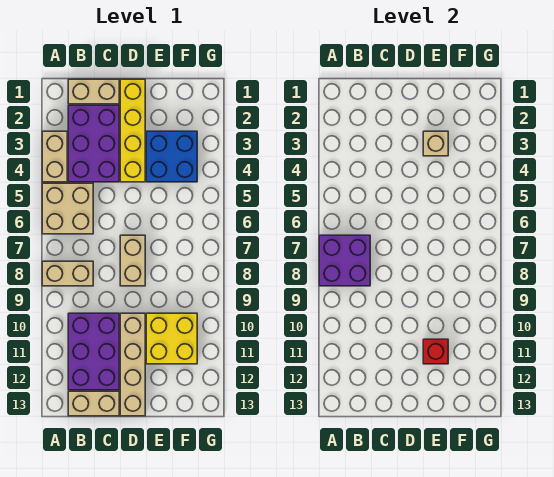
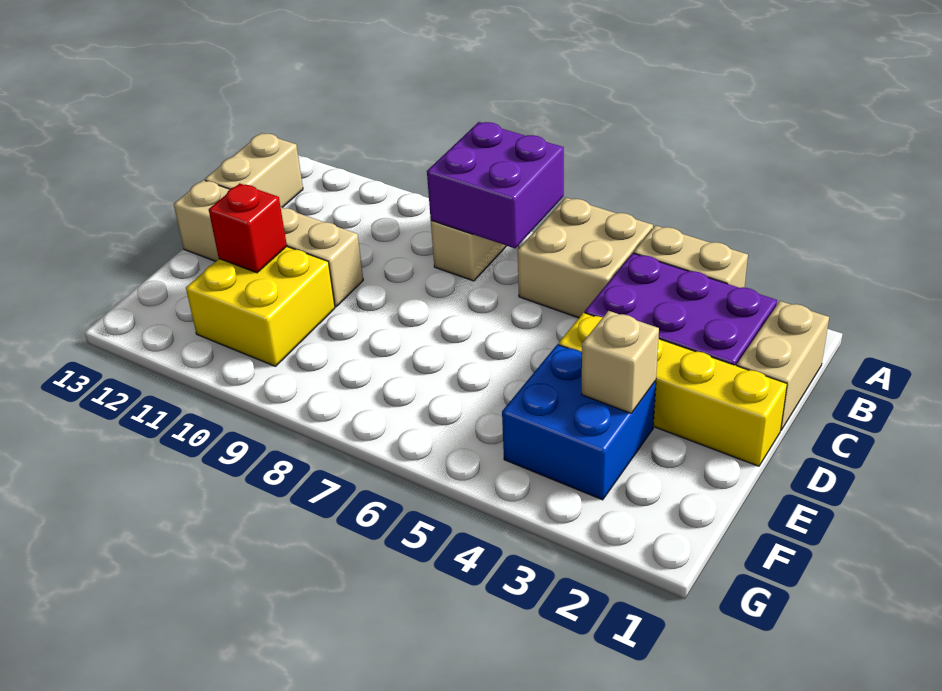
purple brick B10:C12 level 1 -> none
tan brick D7:D8 level 1 -> none

